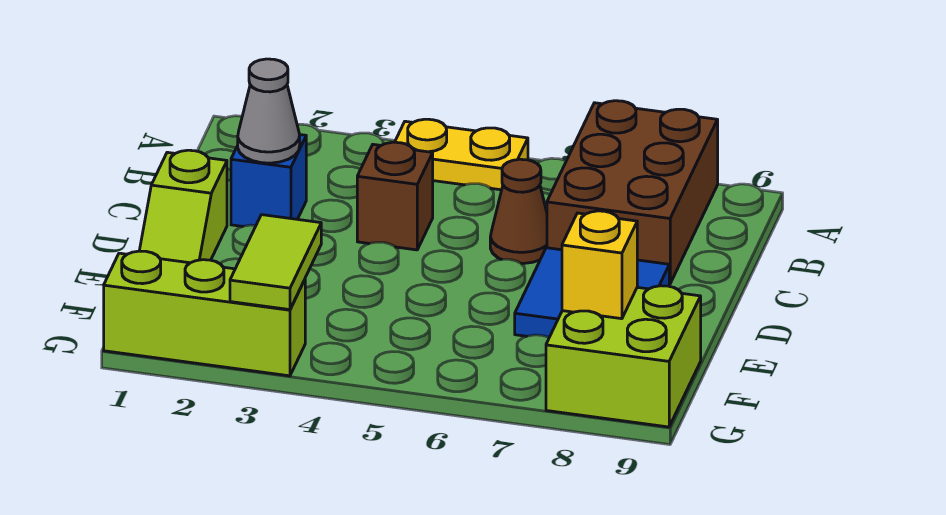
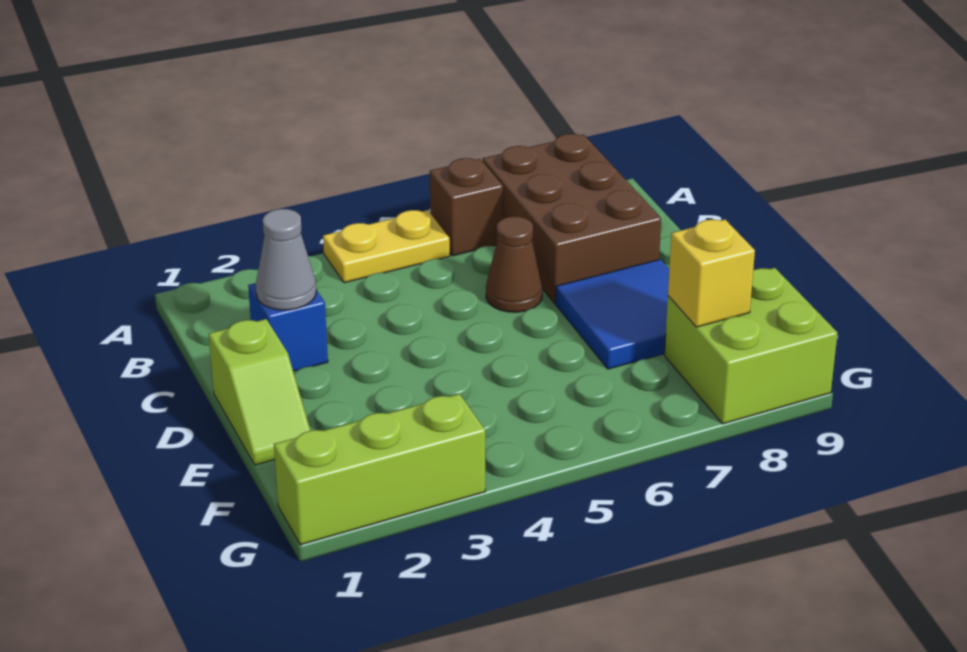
brown brick C4 level 1 -> brown brick A6 level 1
lime tile F3:G3 level 2 -> none

